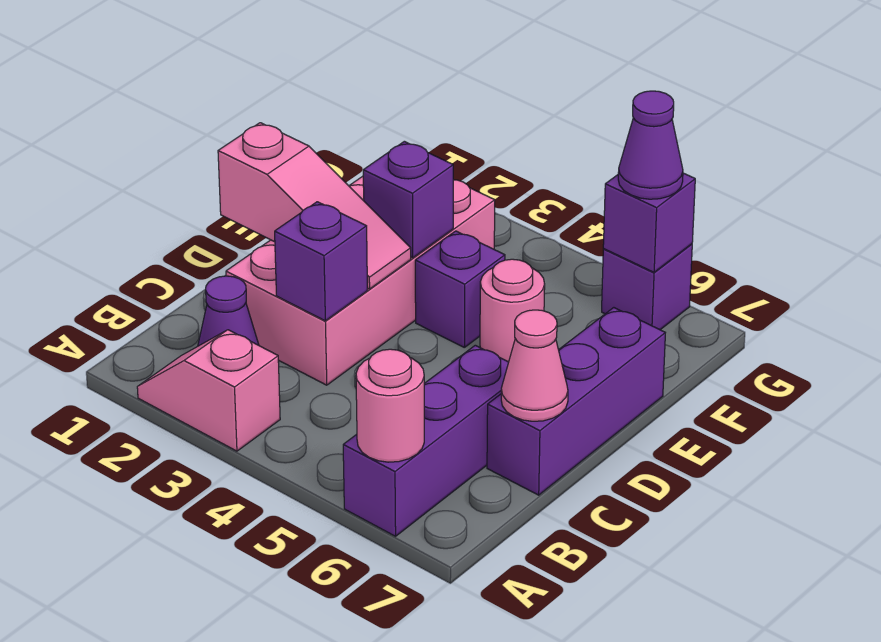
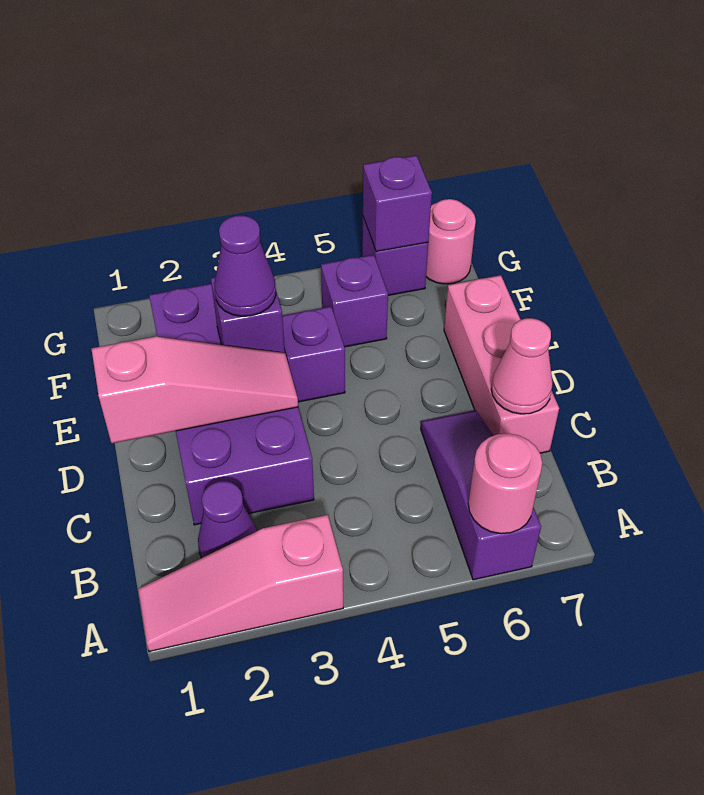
pink slope A2:A3 level 1 top 3 -> pink slope A1:A3 level 1 top 3
purple brick A6:C6 level 1 -> purple slope A6:C6 level 1 top A
pink brick C2:F3 level 1 -> purple brick C2:F3 level 1
purple brick C3 level 2 -> purple brick F5 level 1
purple brick C7:E7 level 1 -> pink brick C7:E7 level 1
pink round brick E5 level 1 -> pink round brick G7 level 1
purple cone G6 level 3 -> purple cone E3 level 3

